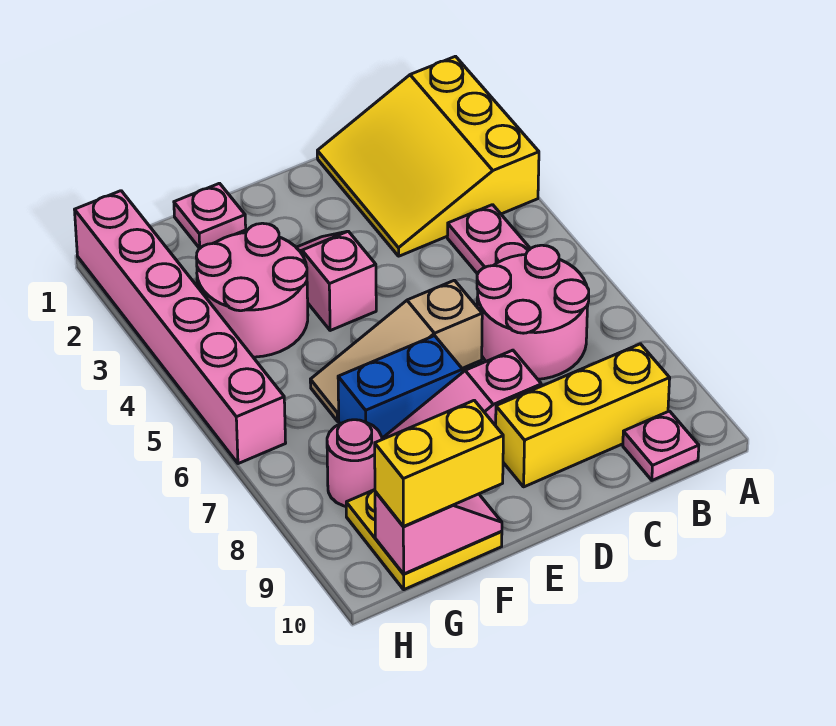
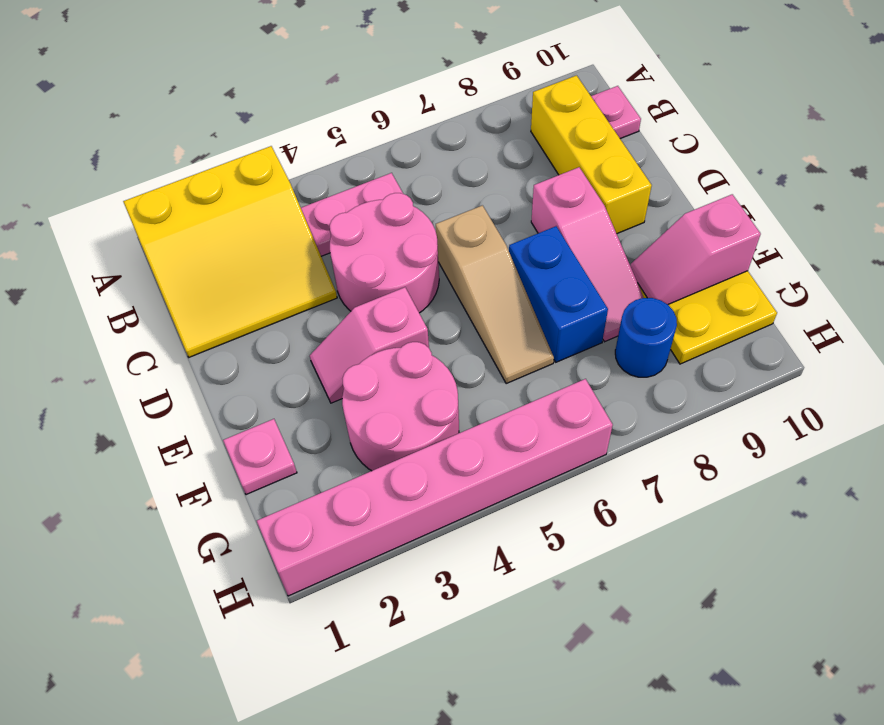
pink round brick B6:C7 level 1 -> pink round brick C4:D5 level 1
pink slope F10:G10 level 2 top G -> pink slope F9:F10 level 2 top 10
yellow brick F10:G10 level 3 -> none
pink round brick G8 level 1 -> blue round brick G8 level 1

